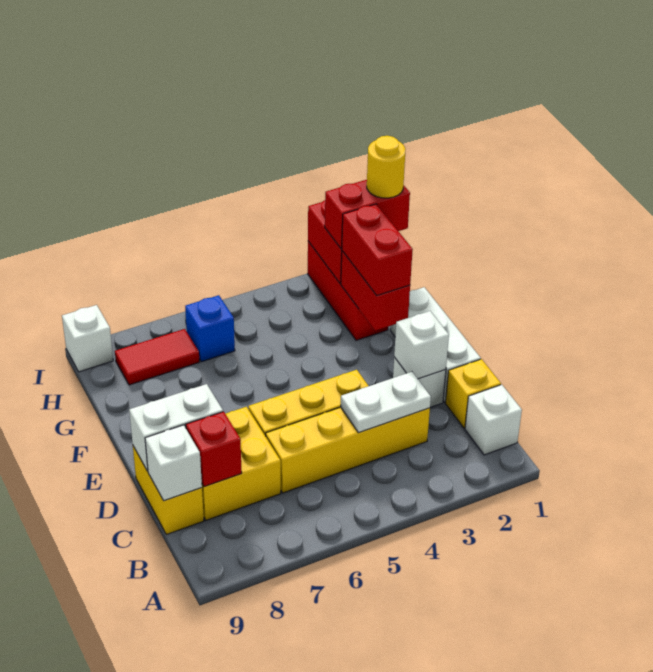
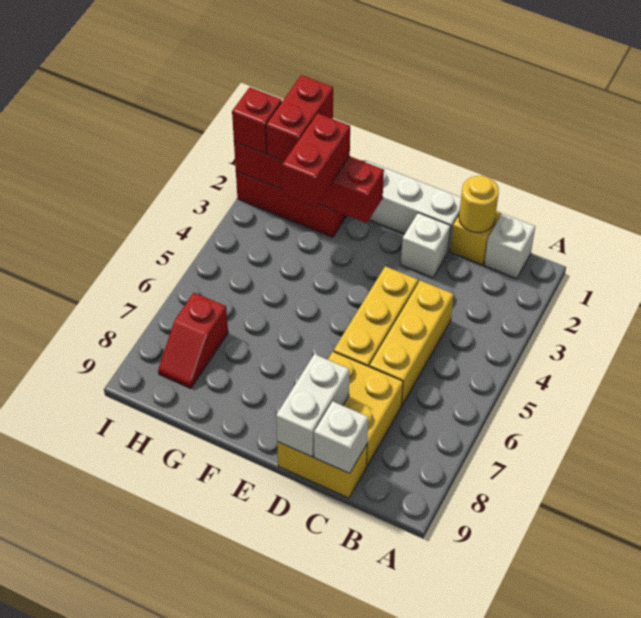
yellow brick C3:C6 level 1 -> yellow brick C4:C6 level 1
white plate C3:C4 level 2 -> none
red brick C8 level 2 -> red brick I2 level 3
white brick D2 level 2 -> none
red brick F2:G2 level 3 -> red brick G2:G3 level 3
yellow round brick H1 level 4 -> yellow round brick C1 level 2
blue brick H6 level 1 -> none
red tile H7:H8 level 1 -> red slope H7:H8 level 1 top 7
white brick I9 level 1 -> none

